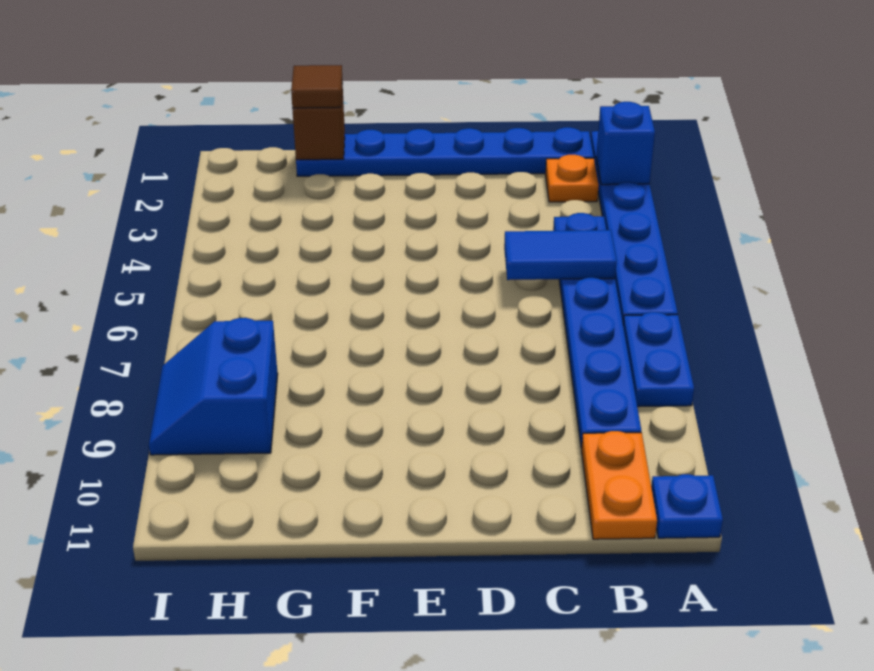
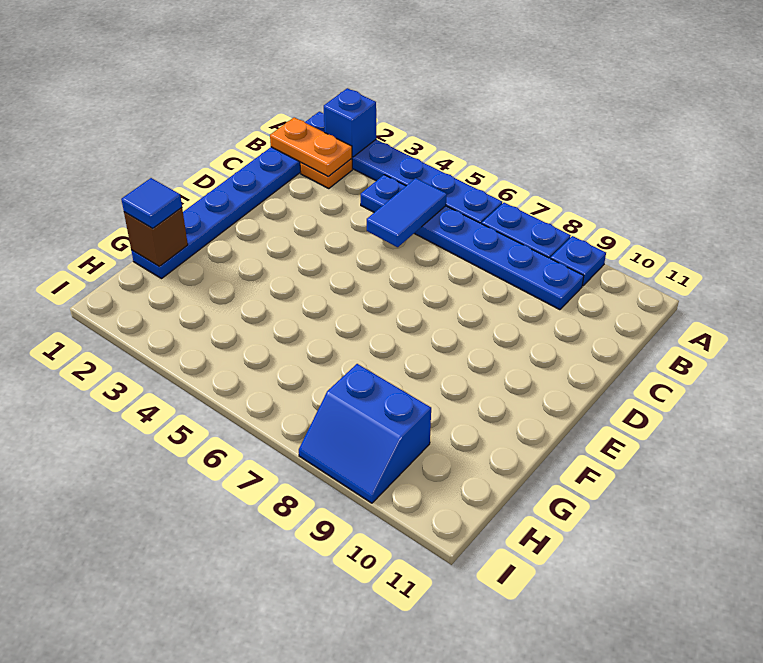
blue plate A11 level 1 -> blue plate A9 level 1
orange plate B10:B11 level 1 -> orange plate B1:B2 level 2
brown tile G1 level 3 -> blue tile G1 level 3

